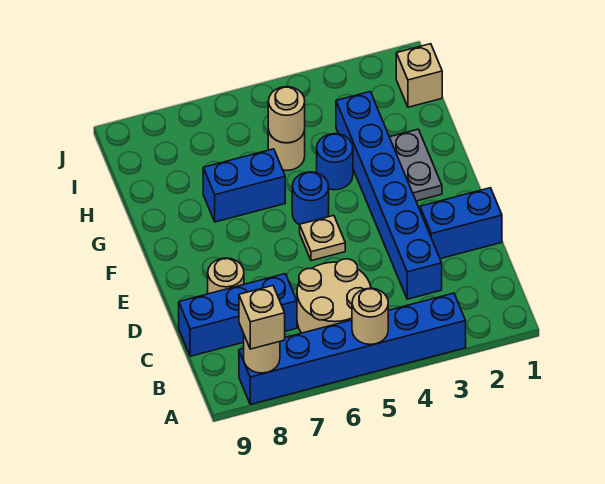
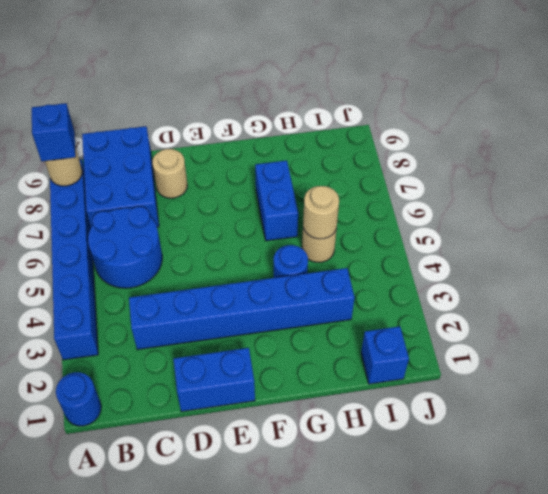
tan round brick A5 level 2 -> none
tan brick A8 level 3 -> blue brick A8 level 3
tan round brick B5:C6 level 1 -> blue round brick B5:C6 level 1
blue brick C7:C9 level 1 -> blue brick B7:C9 level 1
blue brick D1:D2 level 1 -> blue brick D1:E1 level 1
tan plate E5 level 1 -> none
grey plate F2:G2 level 1 -> none
blue round brick F5 level 1 -> blue round brick A1 level 1
tan brick I1 level 1 -> blue brick I1 level 1

